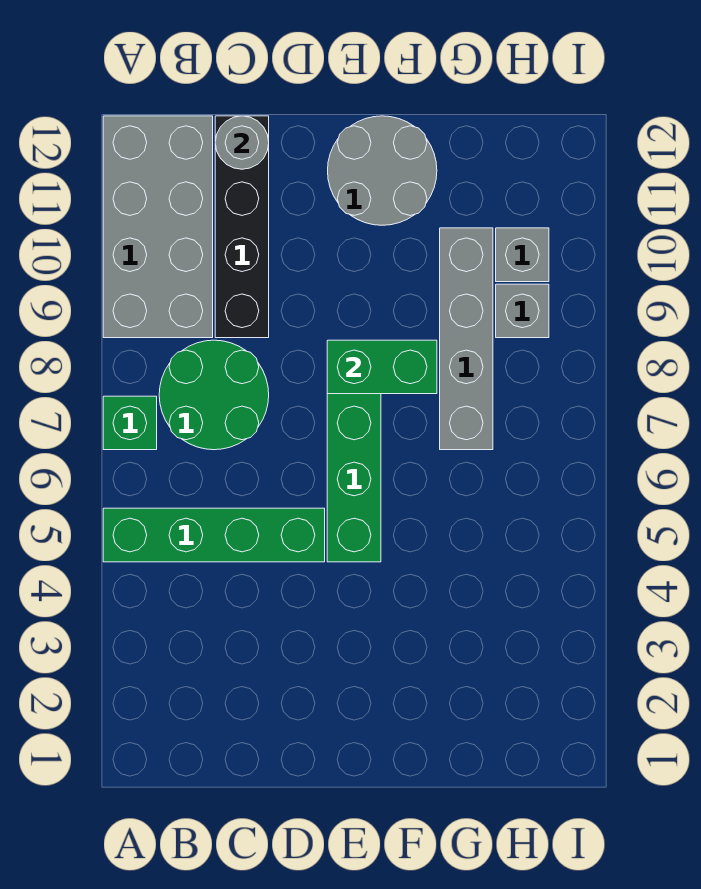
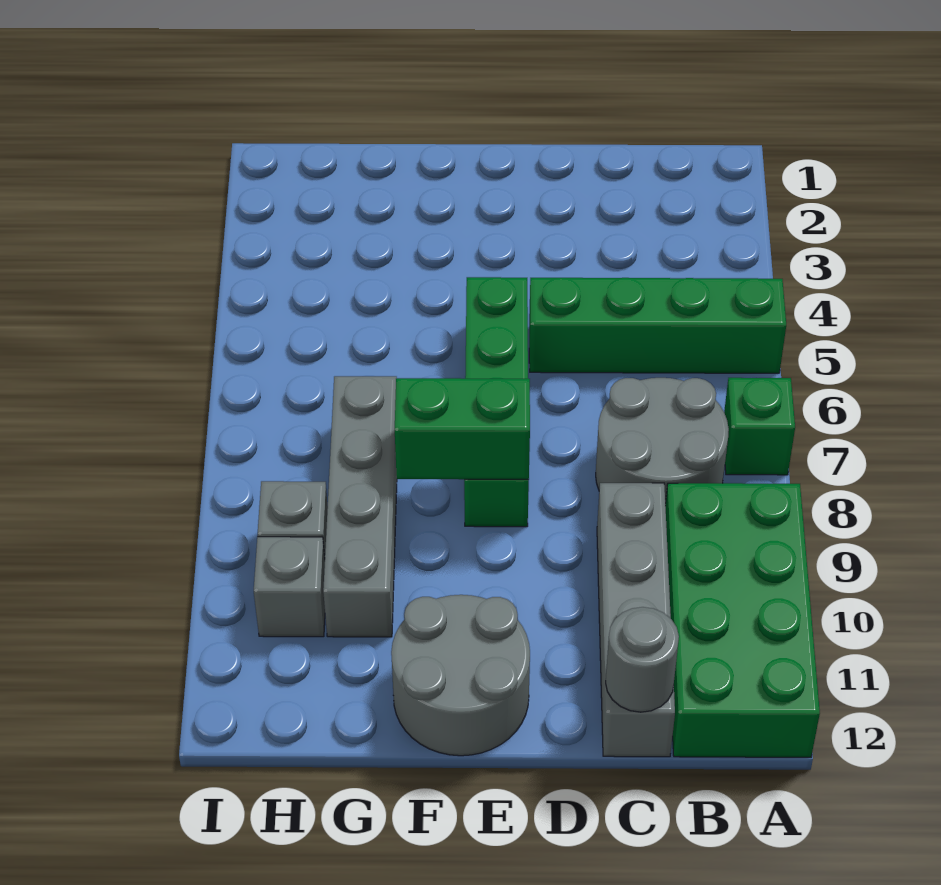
grey brick A9:B12 level 1 -> green brick A9:B12 level 1
green round brick B7:C8 level 1 -> grey round brick B7:C8 level 1
black brick C9:C12 level 1 -> grey brick C9:C12 level 1

